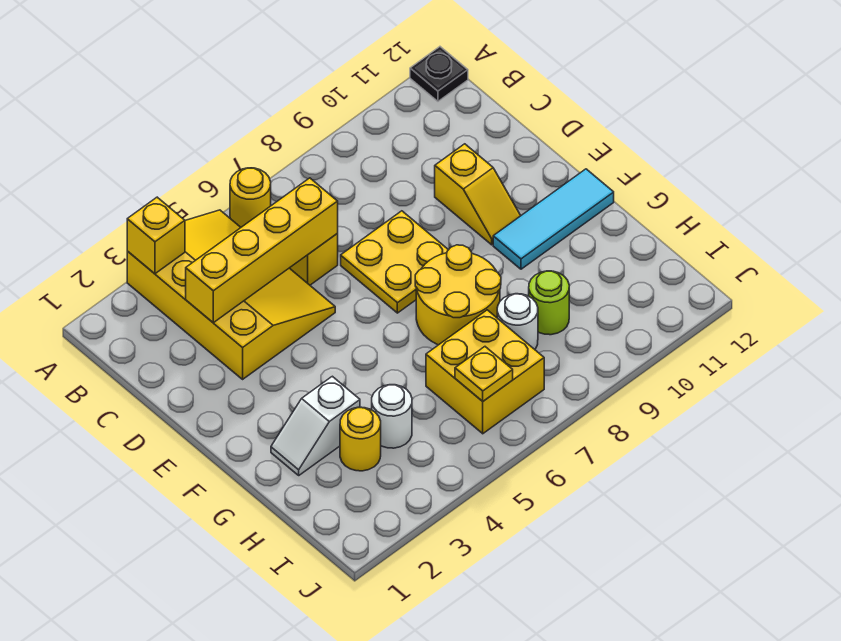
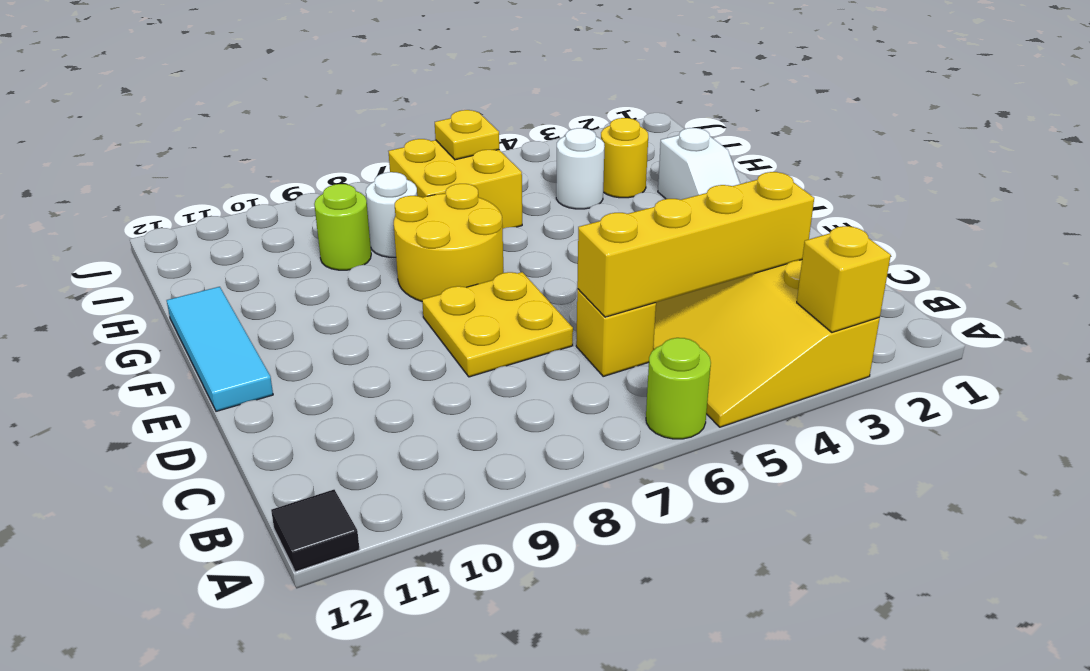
yellow round brick A6 level 1 -> lime round brick A6 level 1
black plate A12 level 1 -> black tile A12 level 1
yellow slope D10:E10 level 1 top D -> none
cyan tile F10:F12 level 1 -> cyan tile E12:G12 level 1
white slope G2:G3 level 1 top 3 -> white slope F2:G2 level 1 top G

